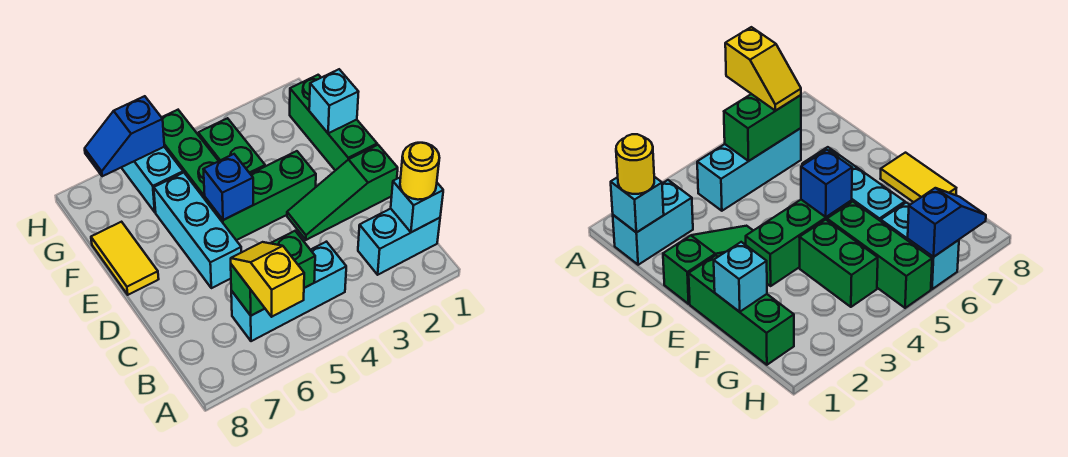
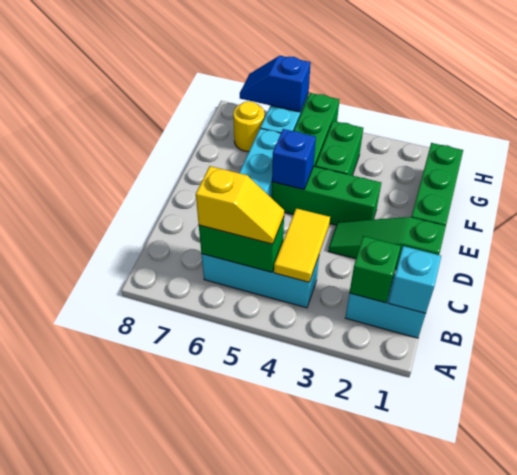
yellow slope A6:B6 level 3 top A -> yellow slope B5:B6 level 3 top 6
yellow round brick B1 level 3 -> yellow round brick G7 level 1
none -> green brick B2 level 2
yellow tile E8:F8 level 1 -> yellow tile B4:C4 level 2
cyan brick F1 level 2 -> none

